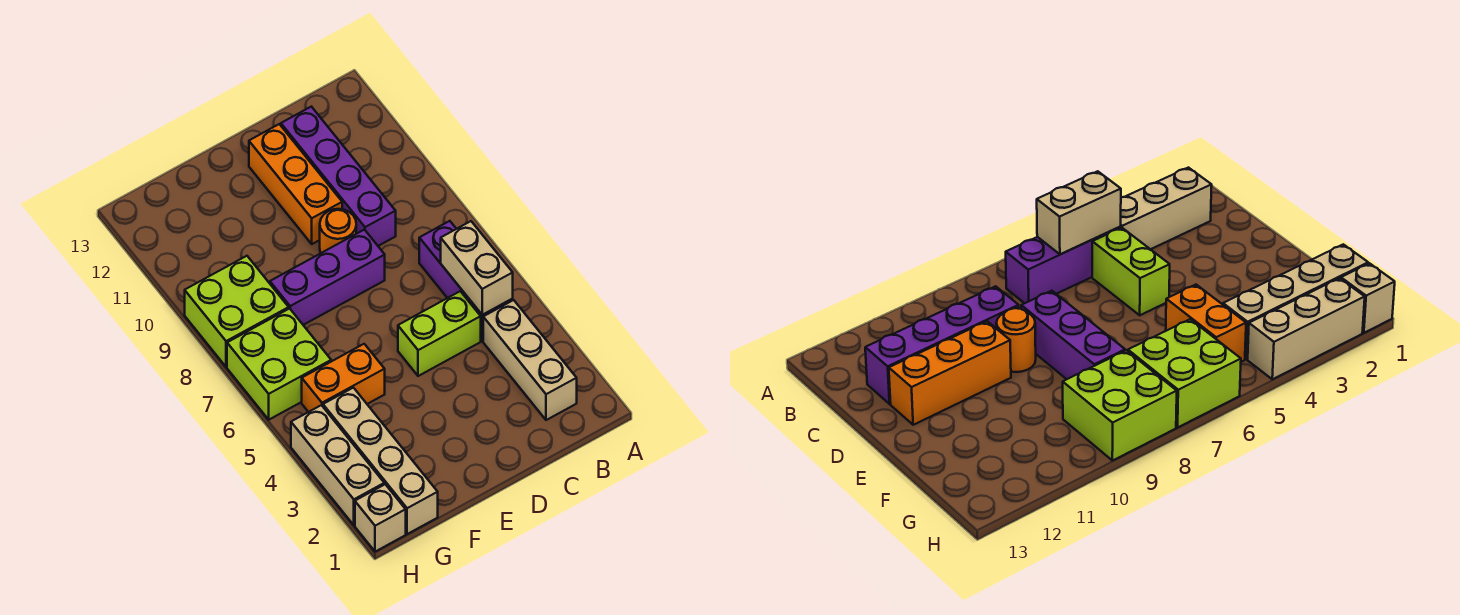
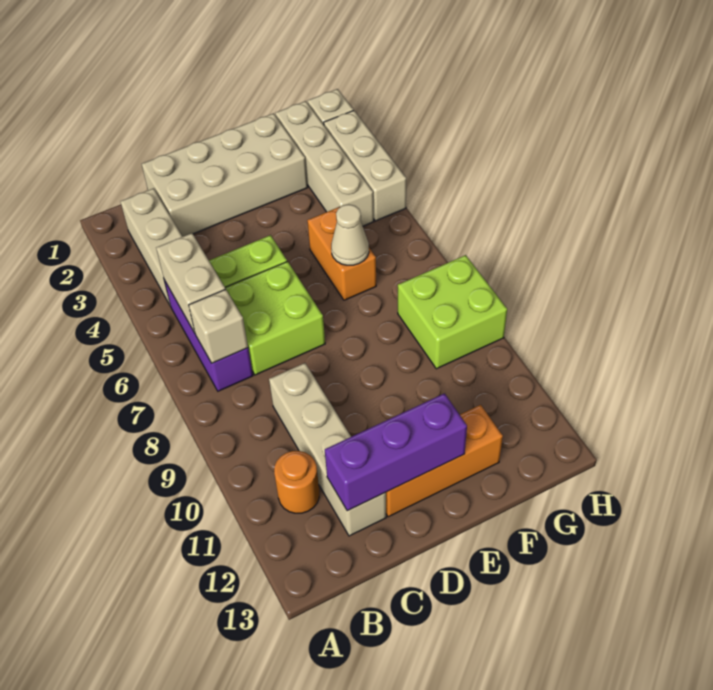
none -> tan brick B7 level 2
none -> tan brick C1:F2 level 1
purple brick C9:C12 level 1 -> tan brick C9:C12 level 1
purple brick D8:F8 level 1 -> purple brick C12:E12 level 2
orange round brick D9 level 1 -> orange round brick B11 level 1
orange brick D10:D12 level 1 -> orange brick D12:F12 level 1
orange brick F5:G5 level 1 -> orange brick F5:F6 level 1
none -> tan cone F6 level 2
lime brick G6:H7 level 1 -> lime brick C6:D7 level 1

